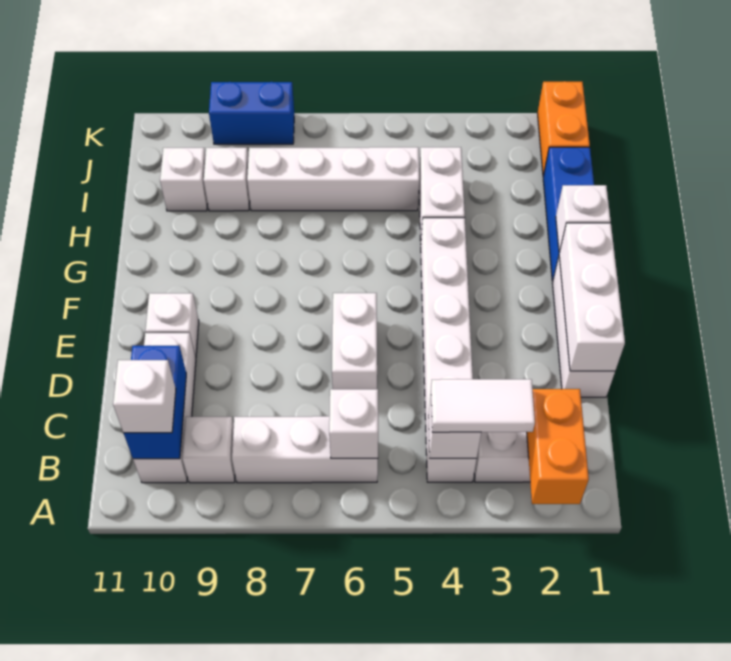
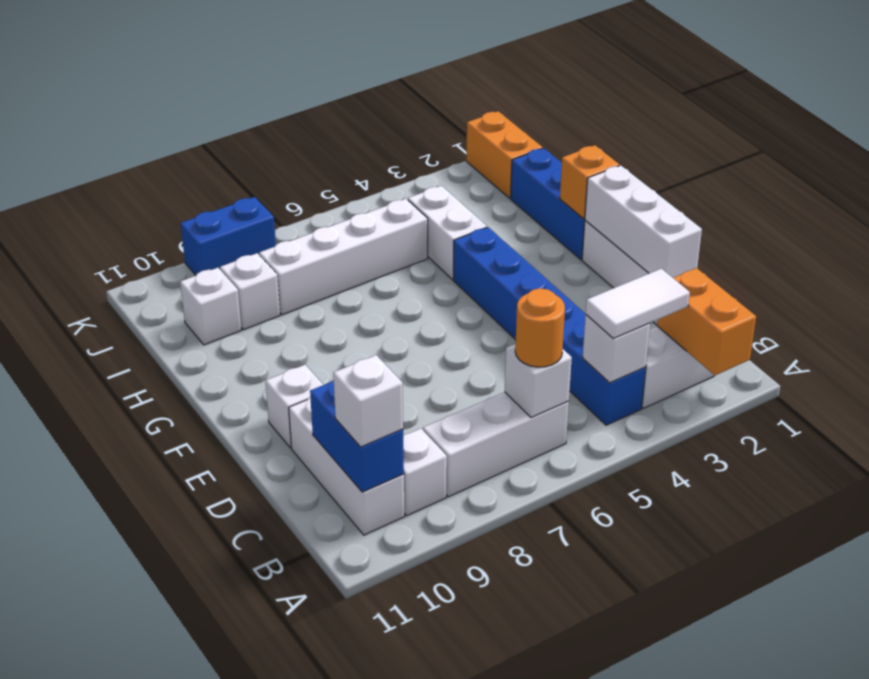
white brick B4:G4 level 1 -> blue brick B4:G4 level 1
none -> orange round brick B6 level 3
white brick D6:E6 level 1 -> none
white brick G1 level 2 -> orange brick G1 level 2

